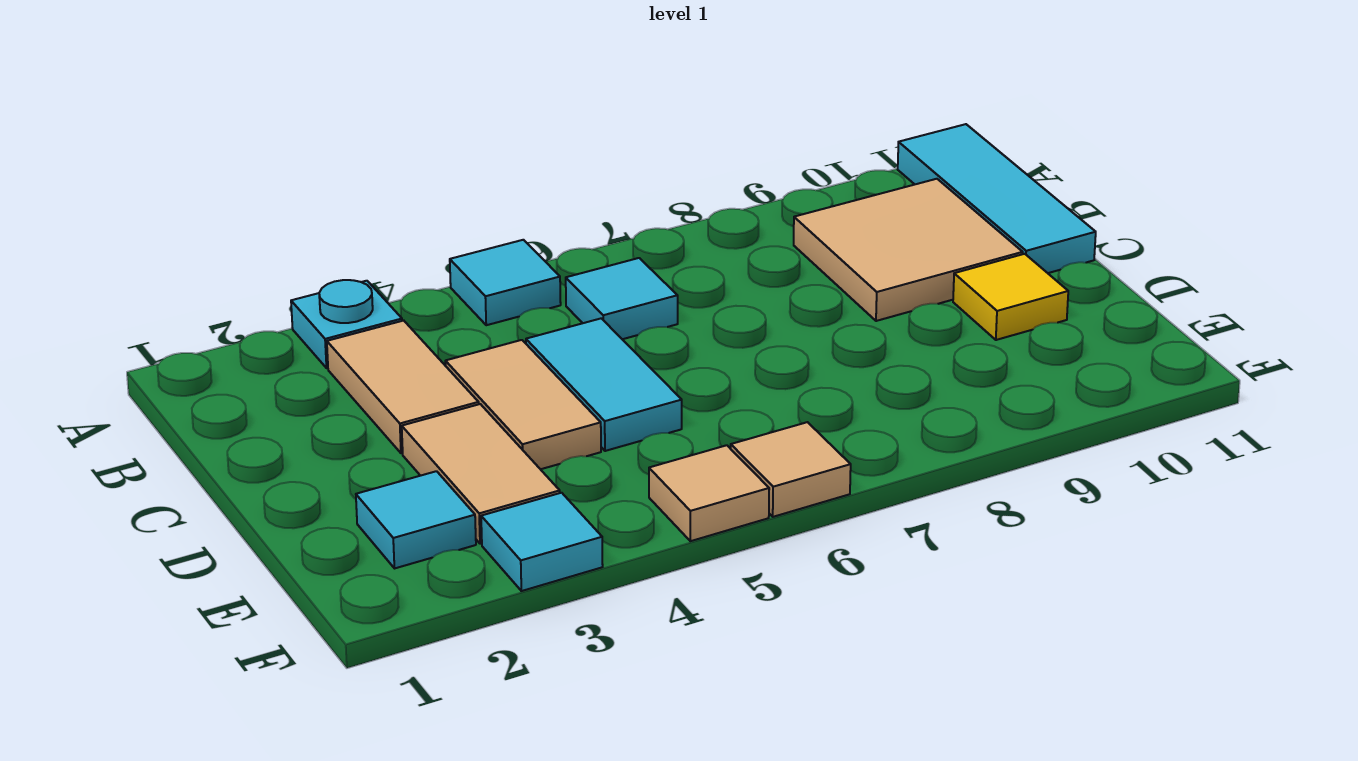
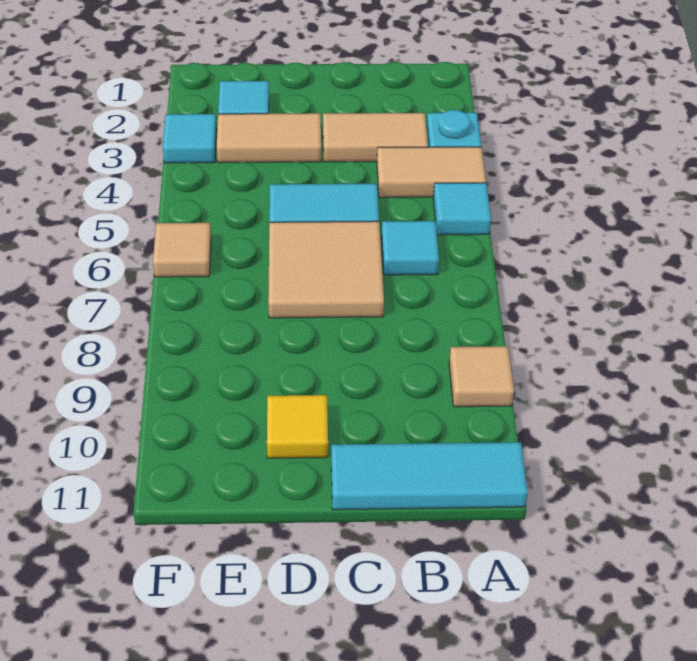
tan tile B9:C10 level 1 -> tan tile C6:D7 level 1
tan tile C4:D4 level 1 -> tan tile A4:B4 level 1
tan tile F5 level 1 -> tan tile A9 level 1

